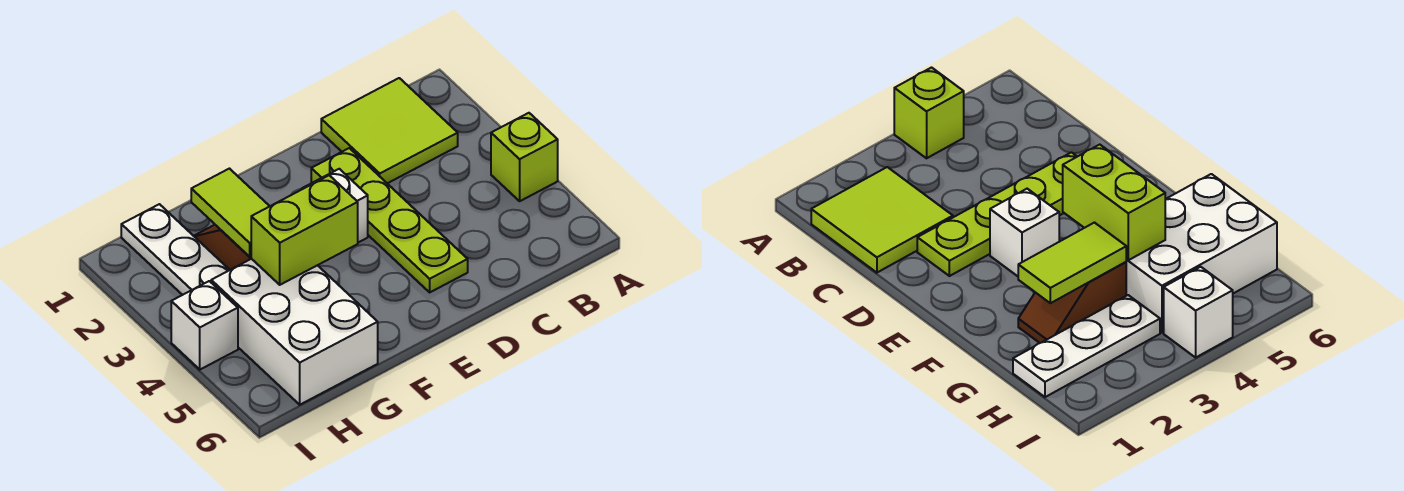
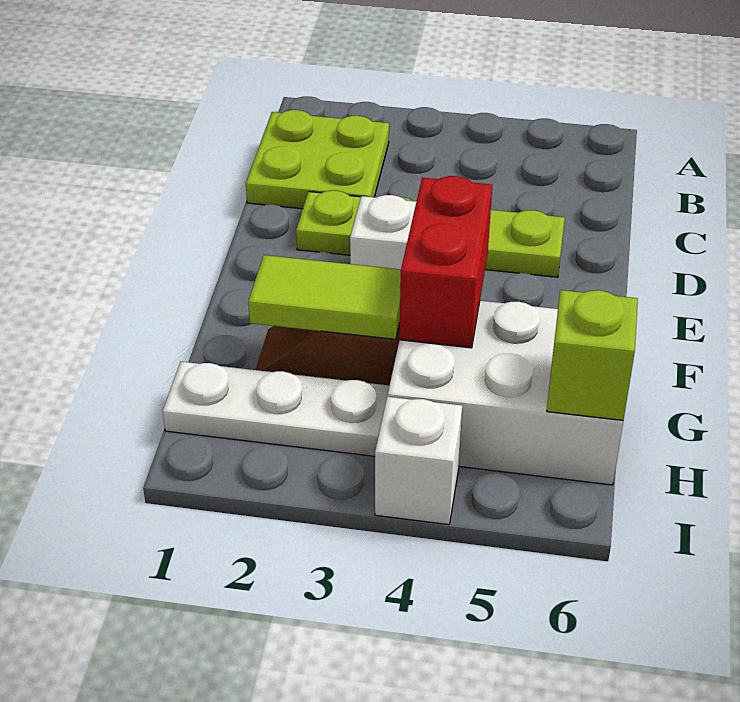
lime brick A4 level 1 -> lime brick H6 level 2
lime tile B1:C2 level 1 -> lime plate B1:C2 level 1
lime brick F4:G4 level 2 -> red brick F4:G4 level 2

